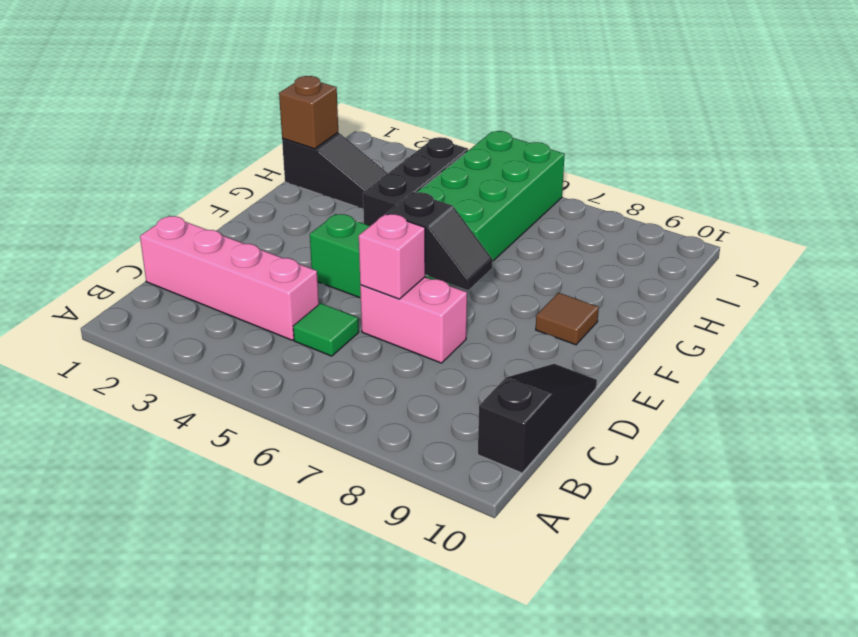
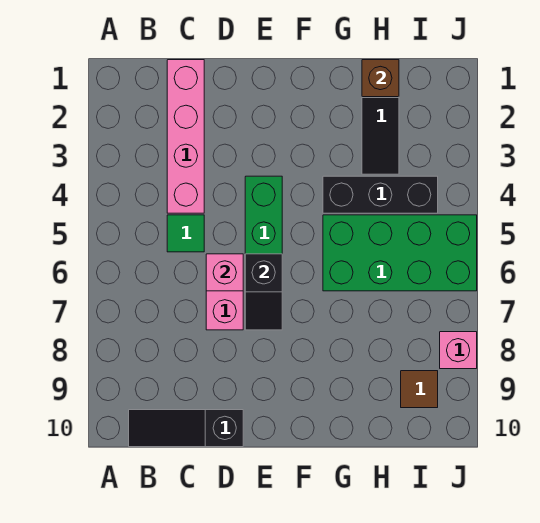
black slope B10:D10 level 1 top B -> black slope B10:D10 level 1 top D
brown tile F9 level 1 -> brown tile I9 level 1
none -> pink brick J8 level 1

